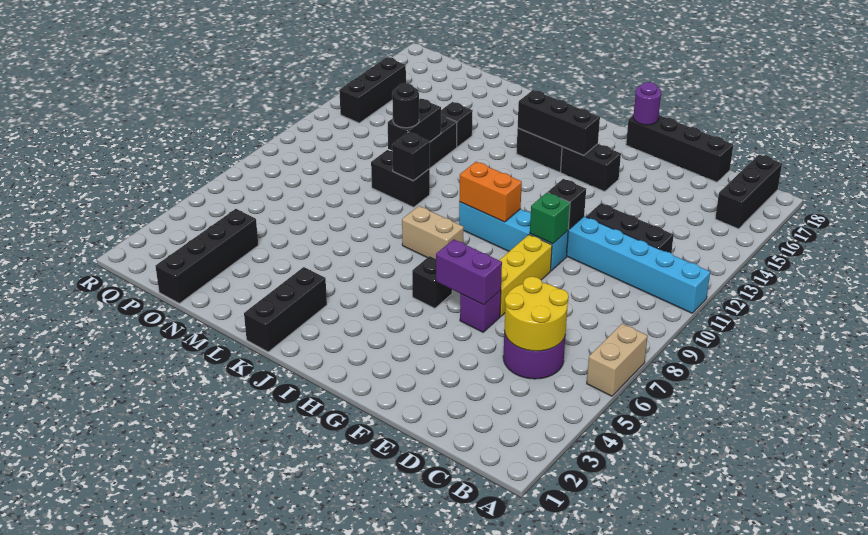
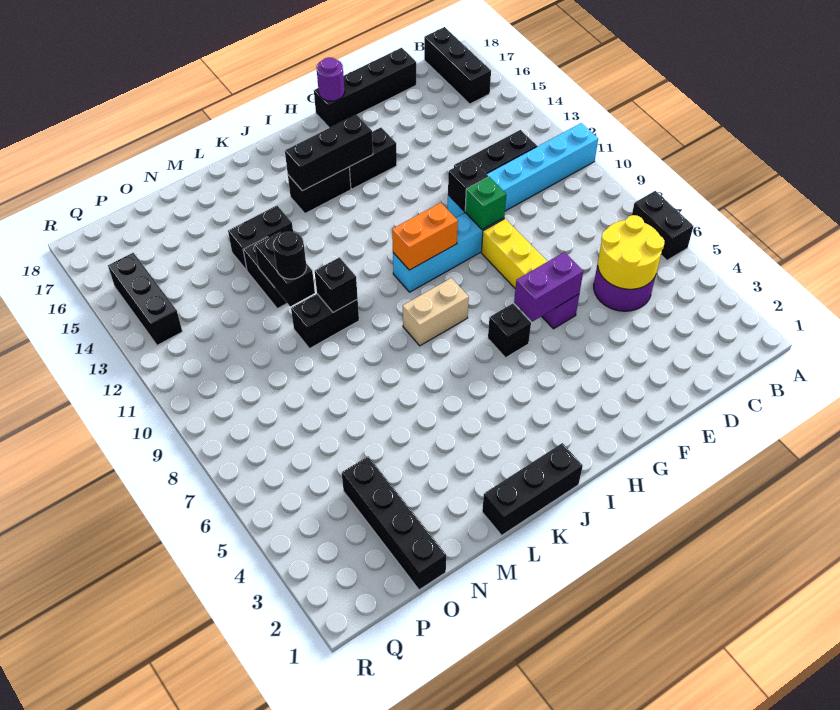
tan brick A6:A7 level 1 -> black brick A6:A7 level 1
black brick K1:K3 level 1 -> black brick J1:L1 level 1
black brick M14 level 1 -> black brick L14:M14 level 1

